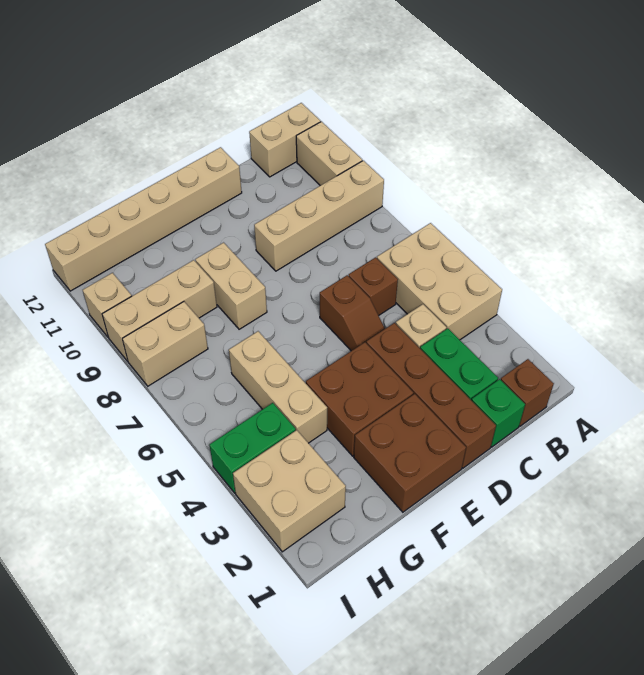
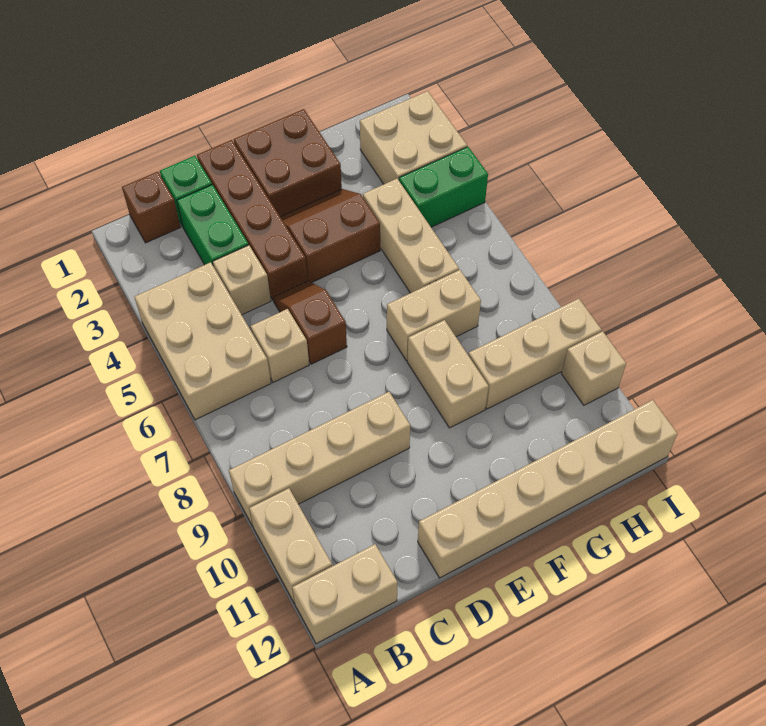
brown brick C6 level 1 -> tan brick C6 level 1
brown brick E3:F4 level 1 -> brown slope E3:F4 level 1 top 4
tan brick H8:I8 level 1 -> tan brick F7:G7 level 1

